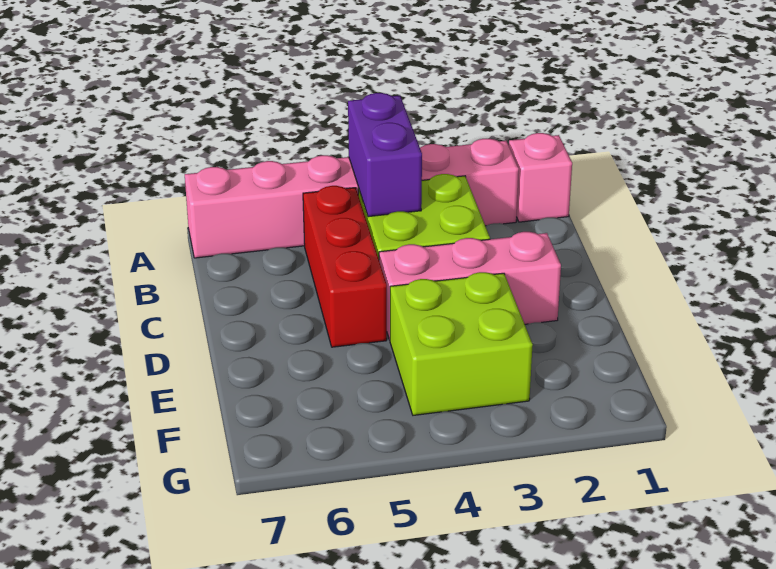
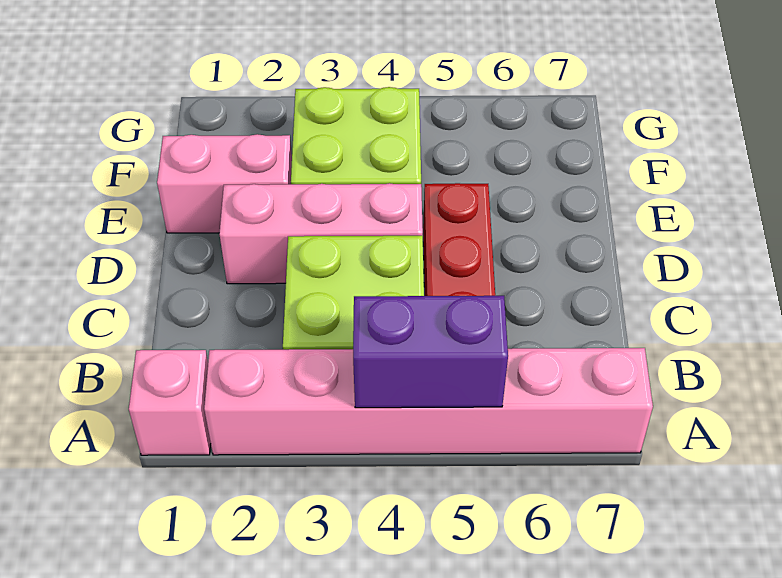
purple brick A4:B4 level 2 -> purple brick A4:A5 level 2
none -> pink brick E1:E2 level 1

